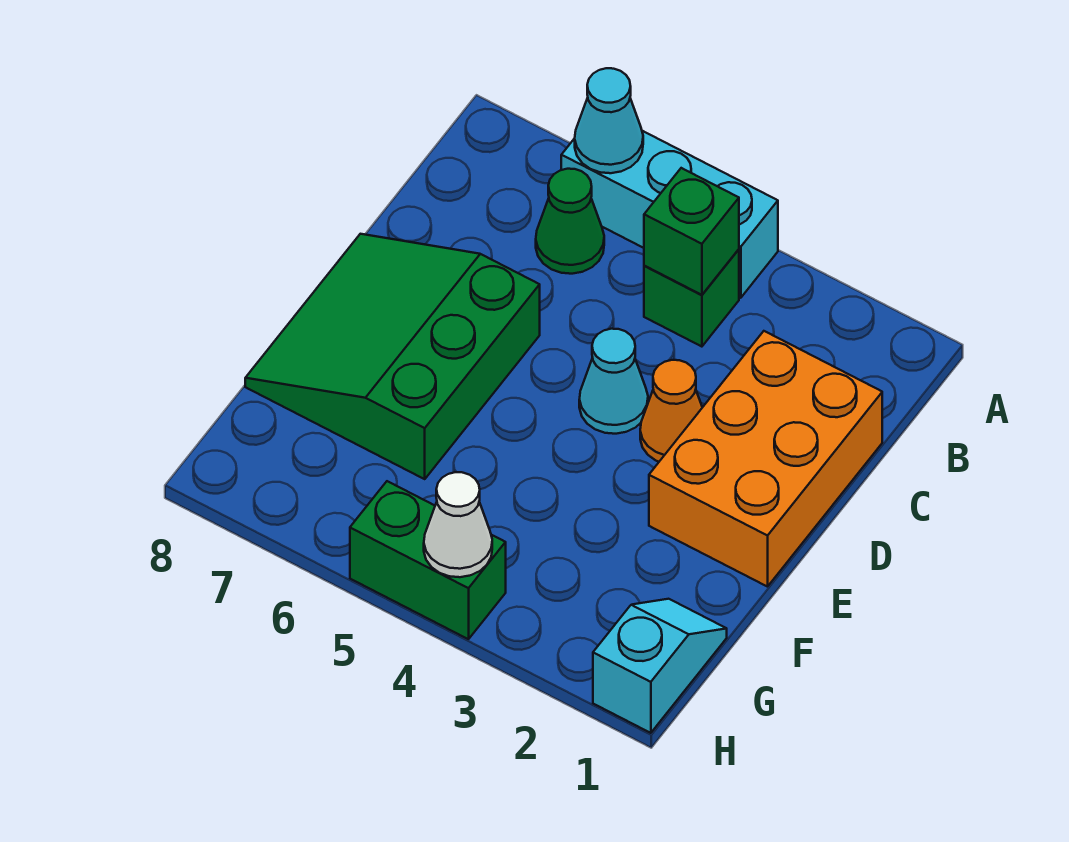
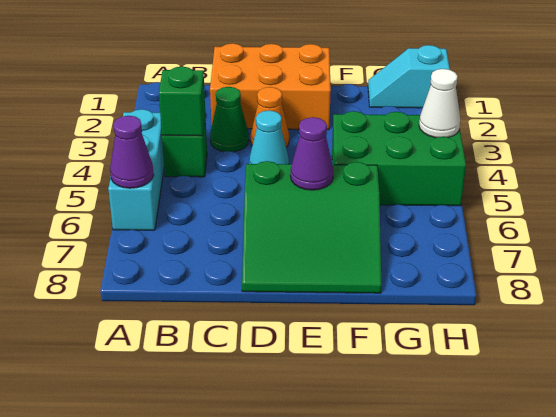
cyan cone A6 level 2 -> purple cone A6 level 2
green cone B6 level 1 -> green cone C3 level 1
none -> purple cone E6 level 2
green brick H4:H5 level 1 -> green brick F4:H5 level 1

